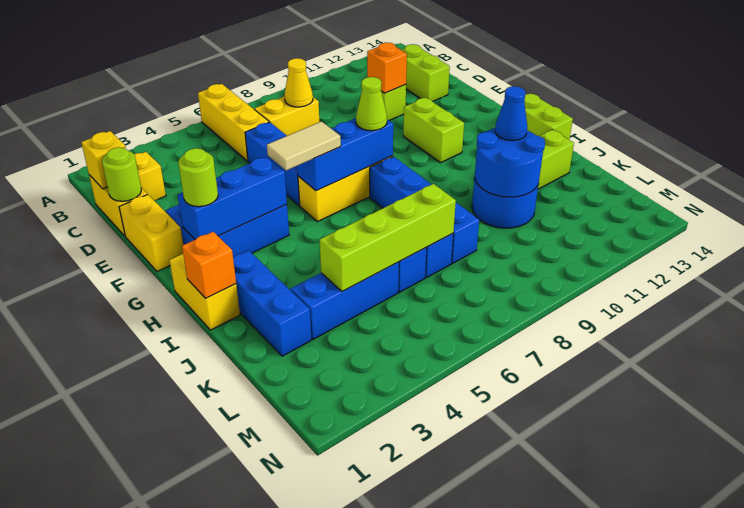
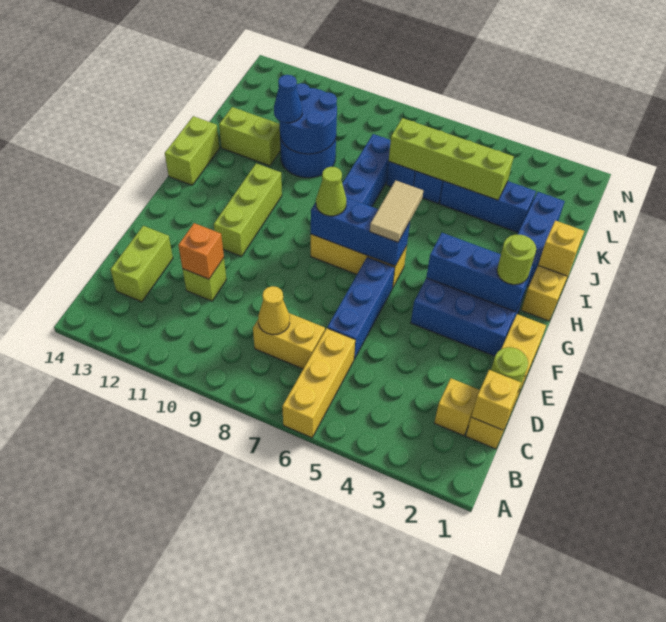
lime brick F11:G11 level 1 -> lime brick F11:H11 level 1
tan tile G5:G6 level 3 -> tan tile G6:H6 level 3
orange brick I1 level 2 -> yellow brick I1 level 2

